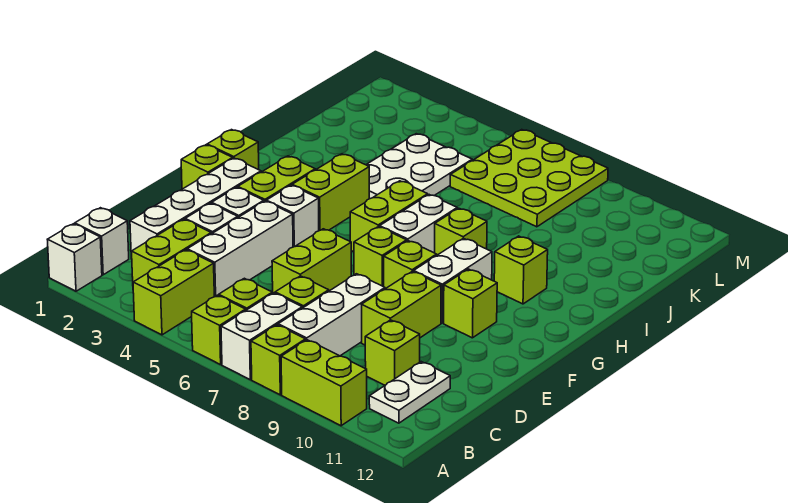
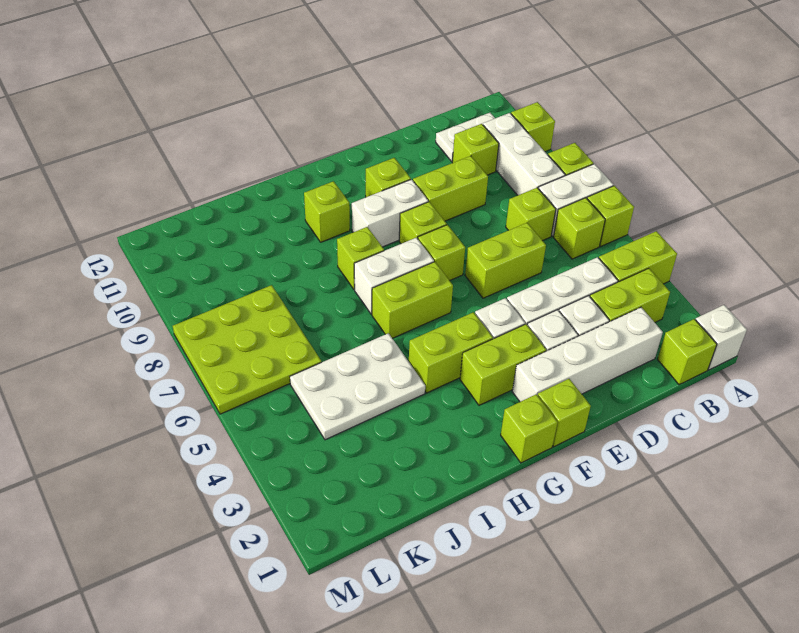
lime brick A9:A10 level 1 -> lime brick A10 level 1
white brick B1 level 1 -> lime brick B1 level 1
white brick B8:D8 level 1 -> white brick B8:B10 level 1

